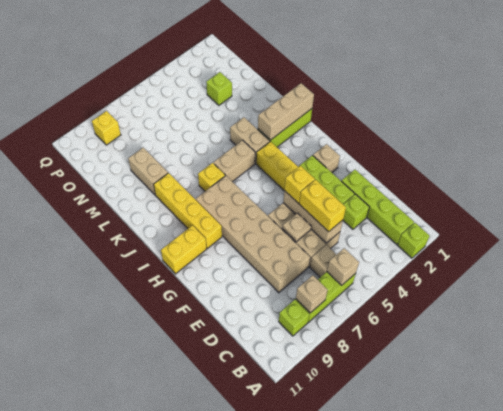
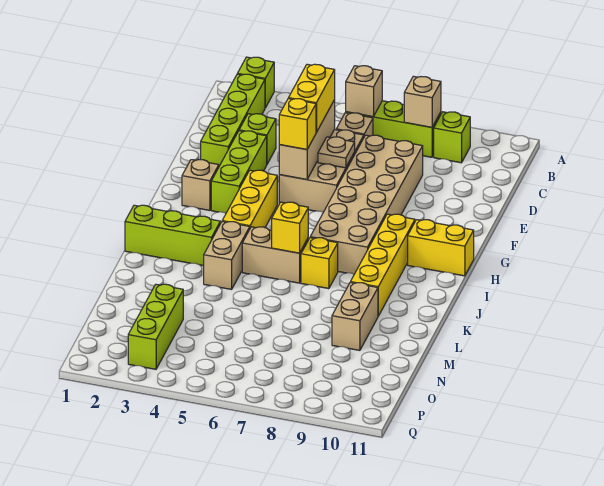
tan brick J1:J3 level 2 -> none
lime brick N3 level 1 -> lime brick N3:P3 level 1
yellow brick P9 level 1 -> yellow brick J6 level 2

